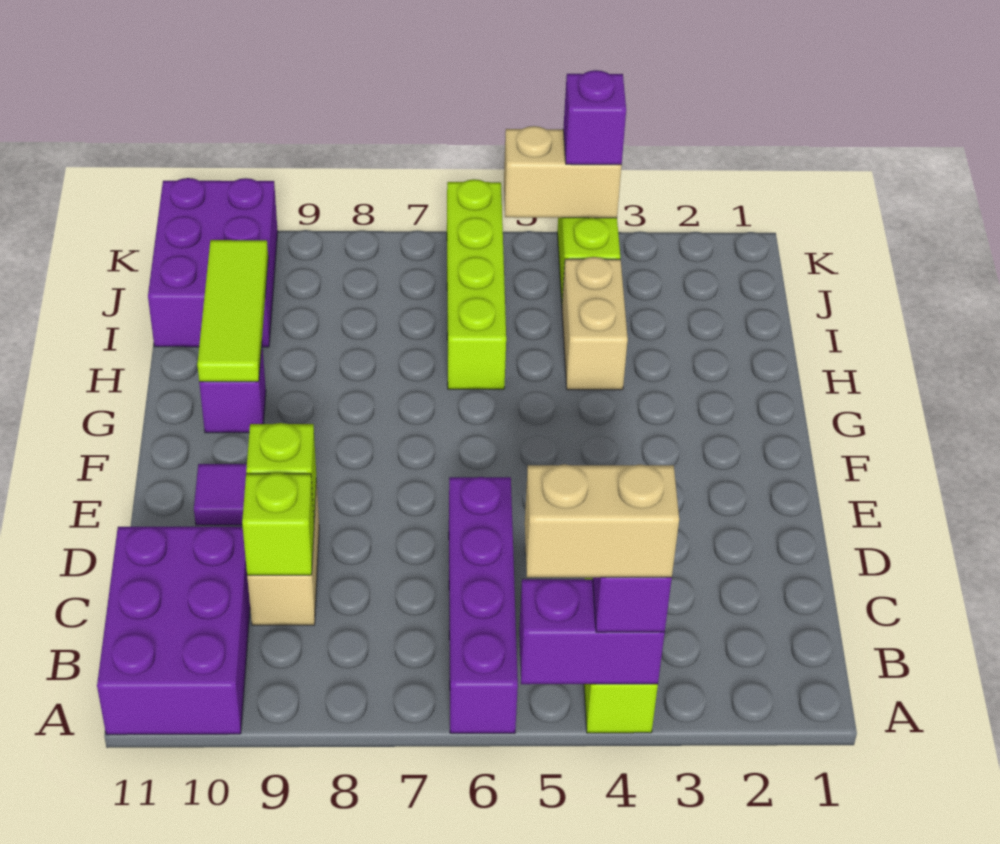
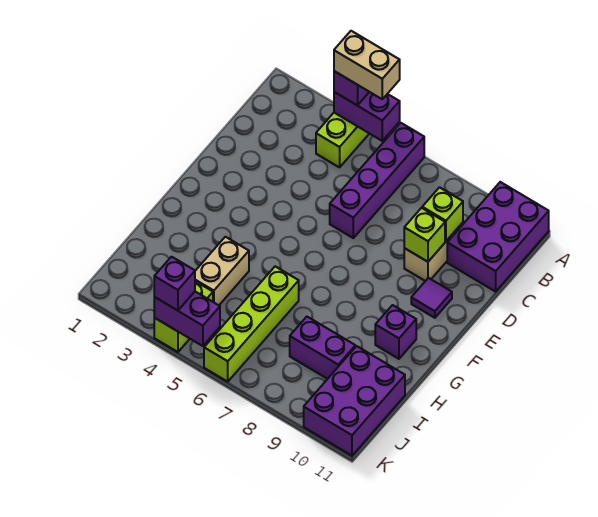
lime tile G10:I10 level 2 -> none
none -> purple brick I8:I9 level 1
tan brick K4:K5 level 2 -> purple brick K4:K5 level 2

